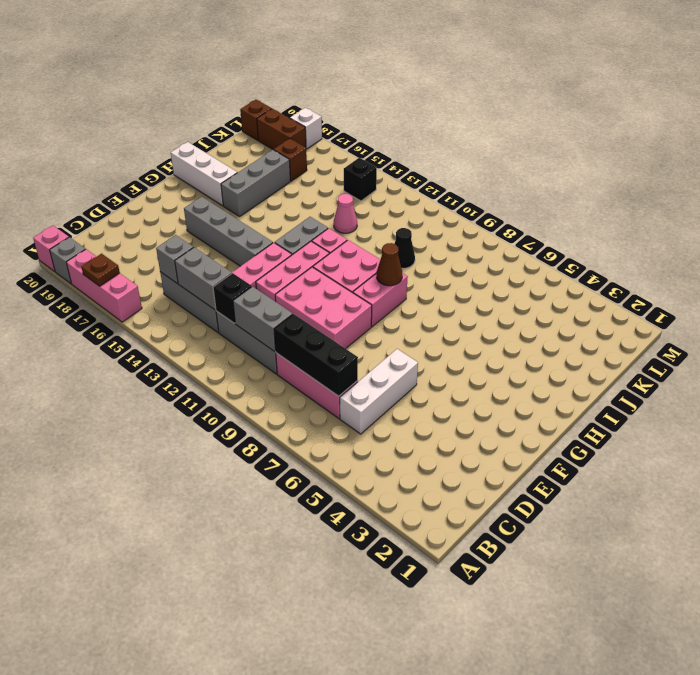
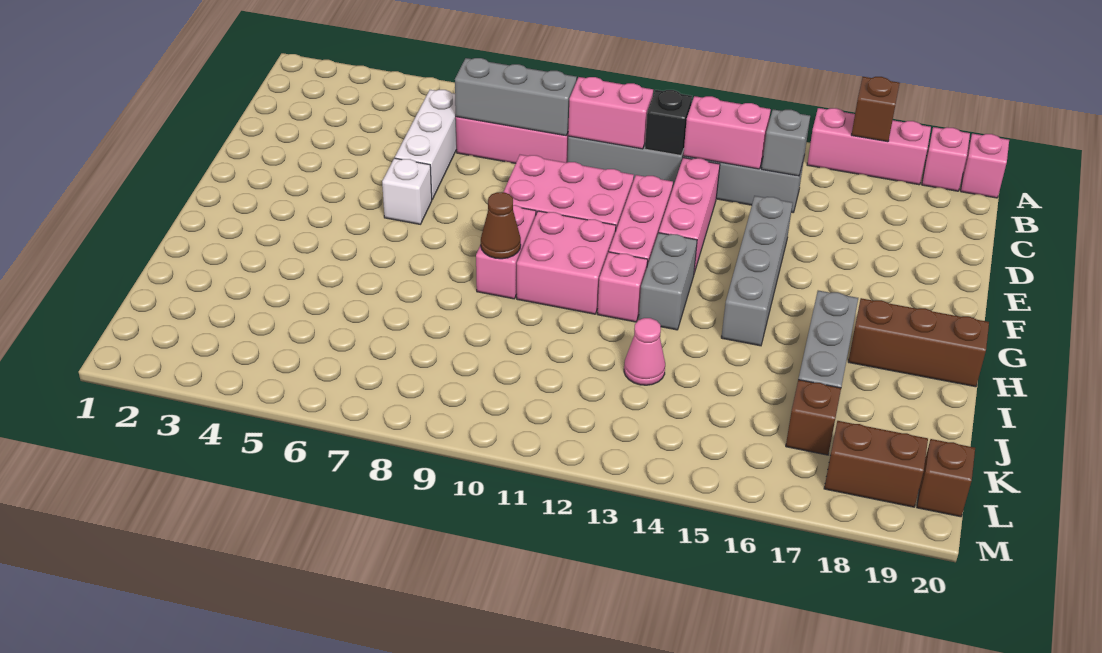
brown plate A17 level 2 -> brown brick A17 level 2
grey brick A19 level 1 -> pink brick A19 level 1
black brick C7:C9 level 2 -> grey brick C7:C9 level 2
grey brick C10:C11 level 2 -> pink brick C10:C11 level 2
grey brick C13:C14 level 2 -> pink brick C13:C14 level 2
grey brick F14:F17 level 1 -> grey brick E15:H15 level 1
white brick H18:H20 level 1 -> brown brick H18:H20 level 1
black cone J10 level 1 -> none
black brick L14 level 1 -> none
white brick M18 level 1 -> white brick F6 level 1

